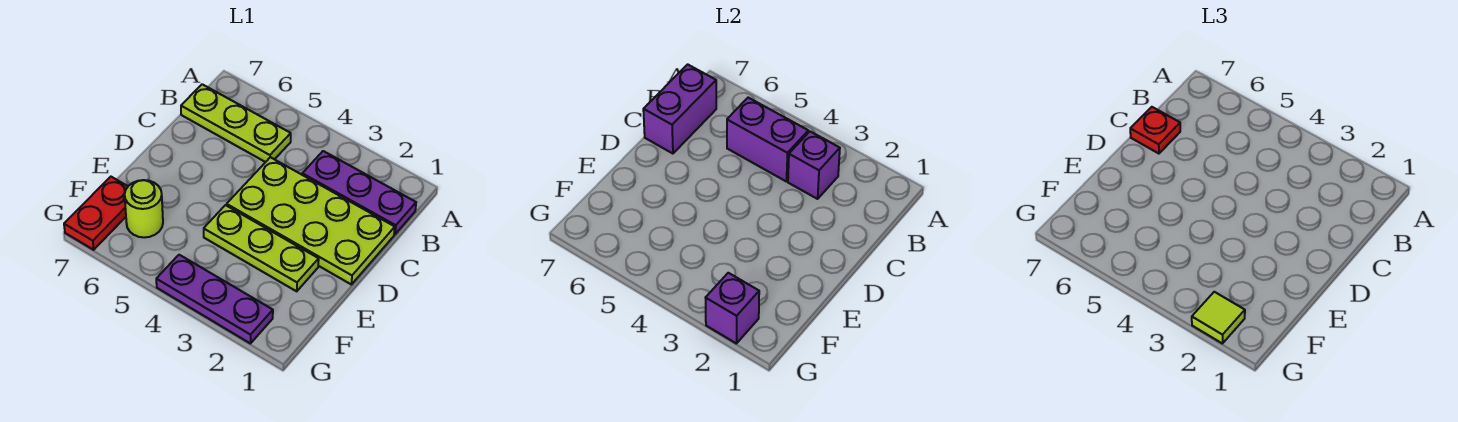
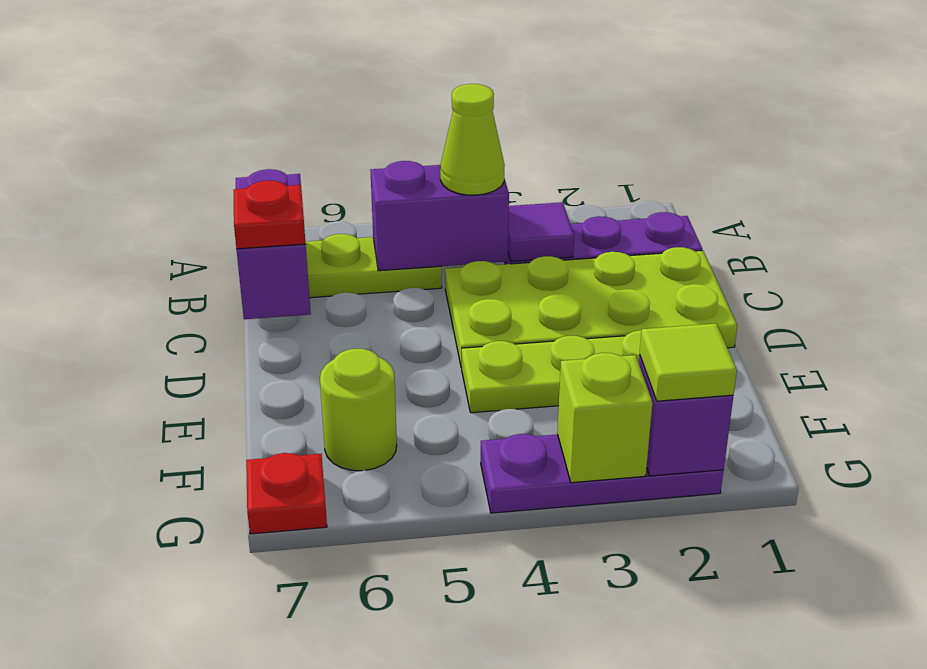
purple brick B3 level 2 -> purple tile B3 level 2
none -> lime cone B4 level 3
red plate F7:G7 level 1 -> red plate G7 level 1
none -> lime brick G3 level 2

